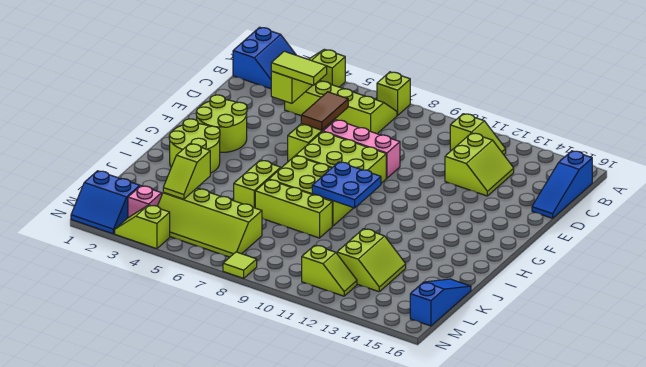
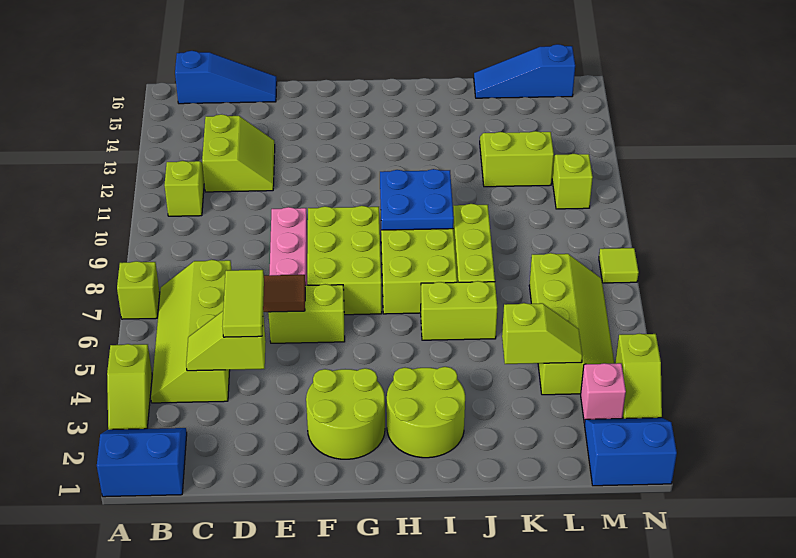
lime slope C12:D13 level 1 top 12 -> lime slope C12:D13 level 1 top C
blue slope M1:N2 level 1 top M -> blue slope M1:N2 level 1 top 1

